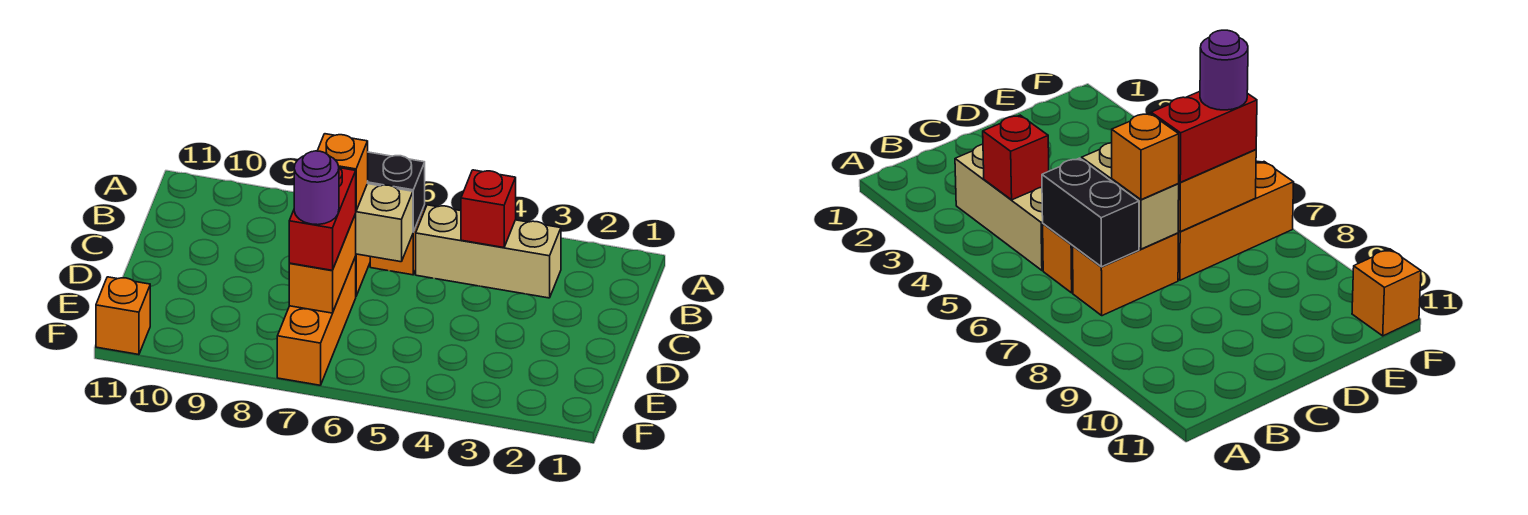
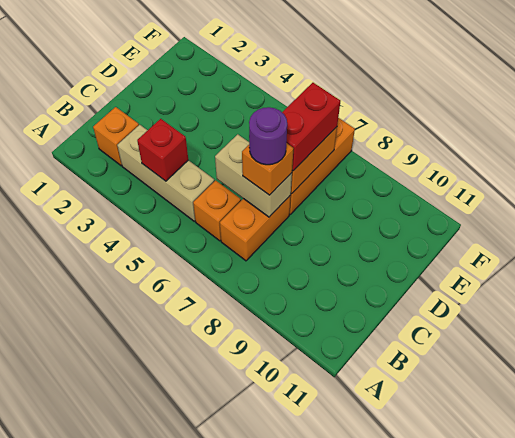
black brick B6:B7 level 2 -> none
purple round brick E7 level 4 -> purple round brick C7 level 4
orange brick F11 level 1 -> orange brick B2 level 1

